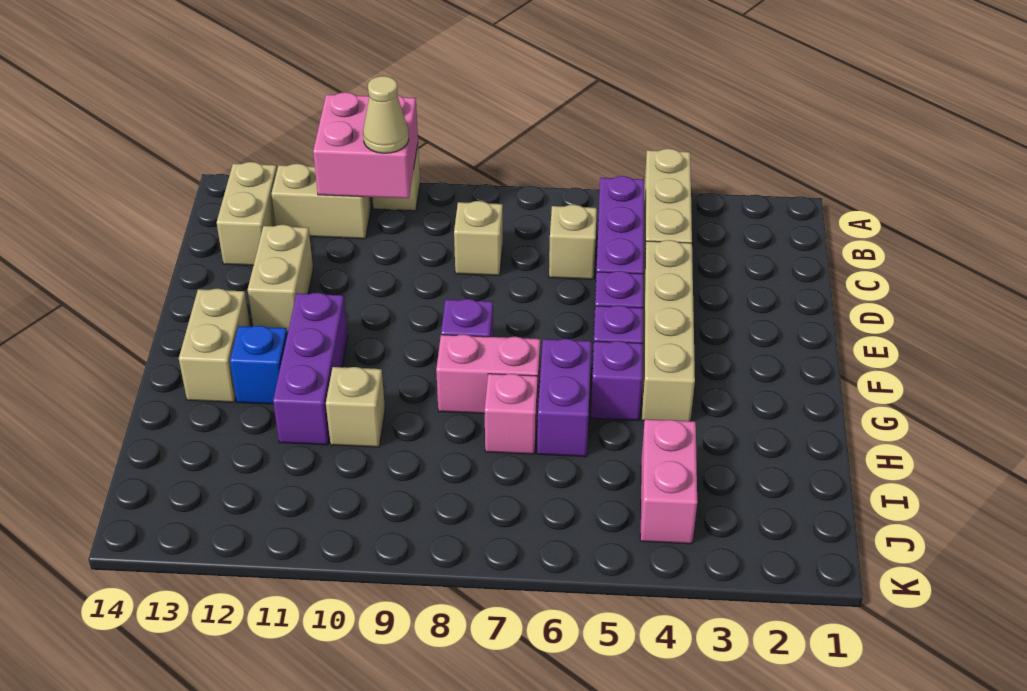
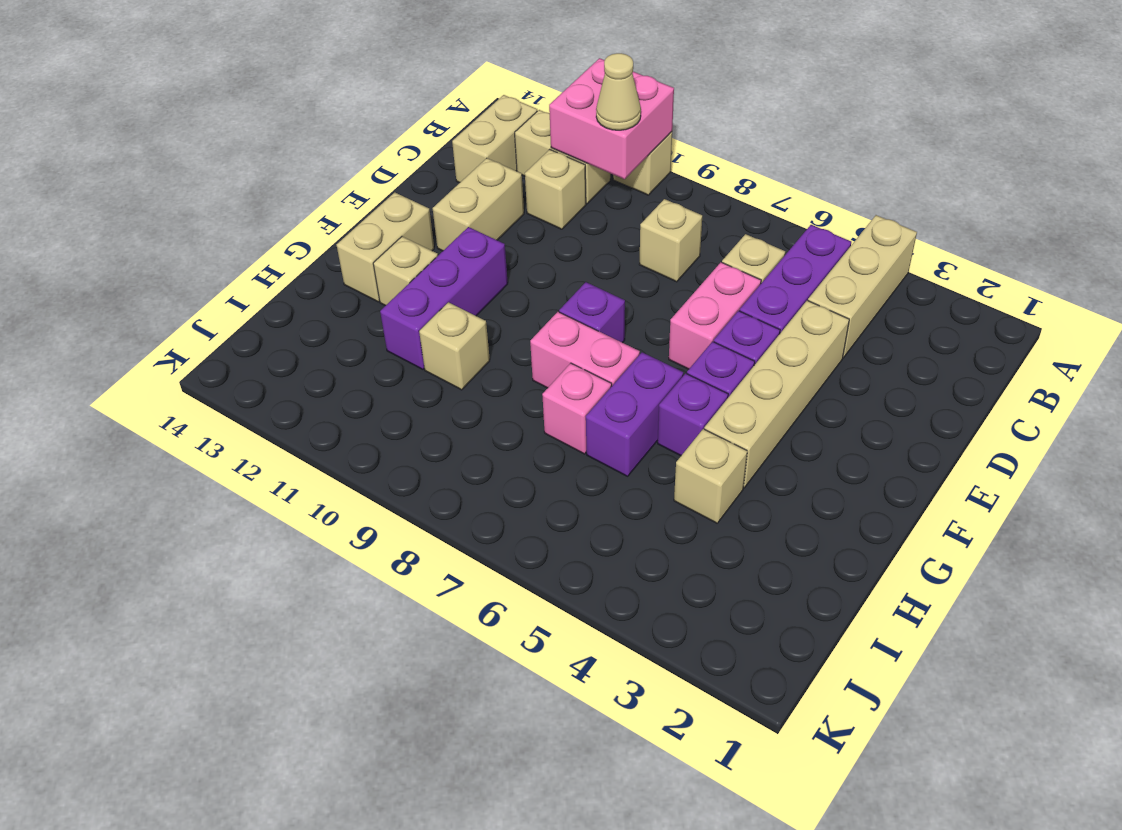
none -> tan brick C11 level 1
blue brick G12 level 1 -> tan brick G12 level 1
none -> tan brick H4 level 1
pink brick I4:J4 level 1 -> pink brick D6:E6 level 1

